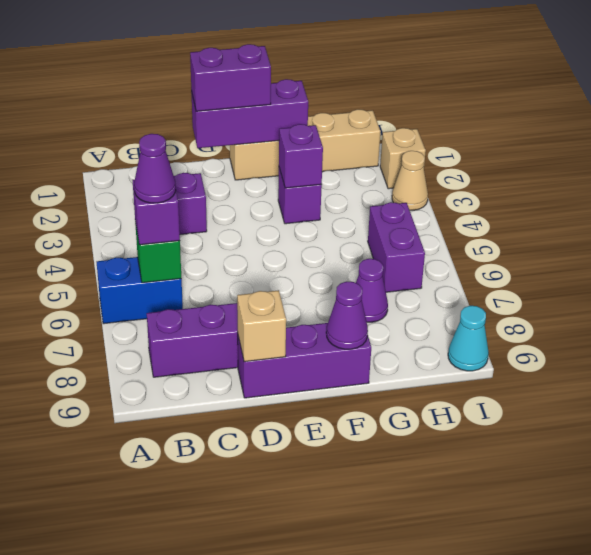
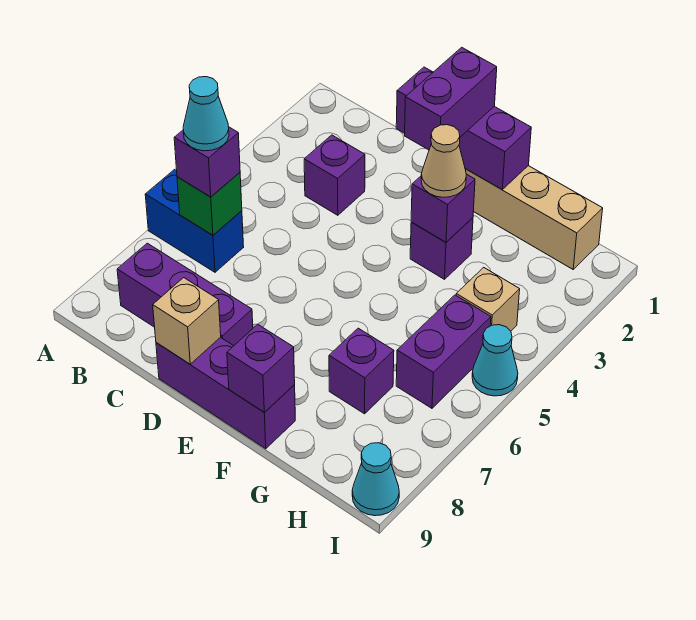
purple cone B6 level 4 -> cyan cone B6 level 4
purple brick D1:E1 level 3 -> purple brick E1:E2 level 3
purple cone F9 level 2 -> purple brick F9 level 2
purple cone G7 level 1 -> purple brick G7 level 1
tan brick I2 level 1 -> tan brick H4 level 1
tan cone I3 level 1 -> tan cone F3 level 3
none -> cyan cone I5 level 1

